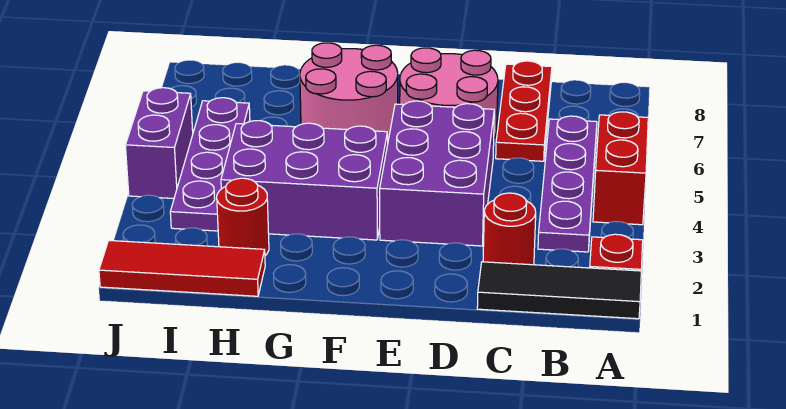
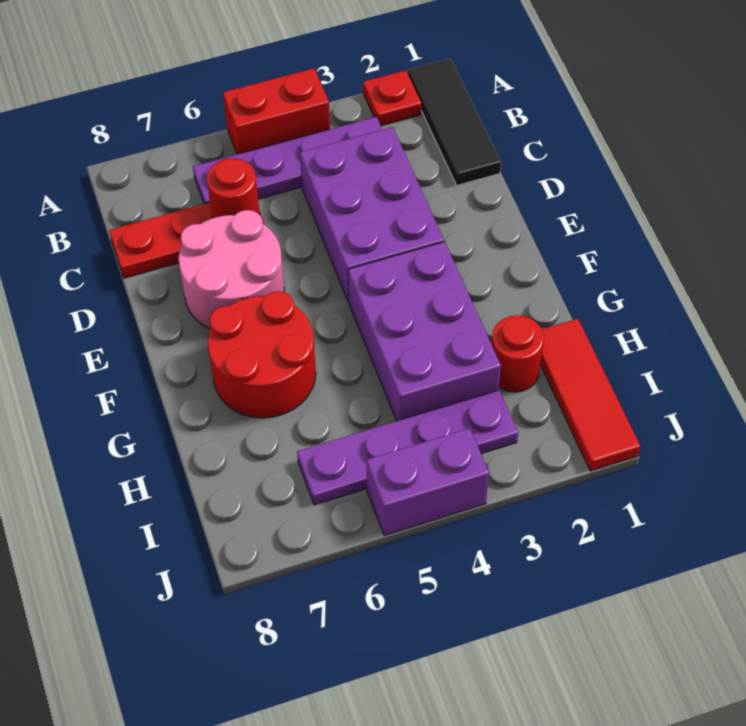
red round brick C2 level 1 -> red round brick C6 level 2
purple brick D3:E5 level 1 -> purple brick C3:E4 level 1
pink round brick F6:G7 level 1 -> red round brick F6:G7 level 1

